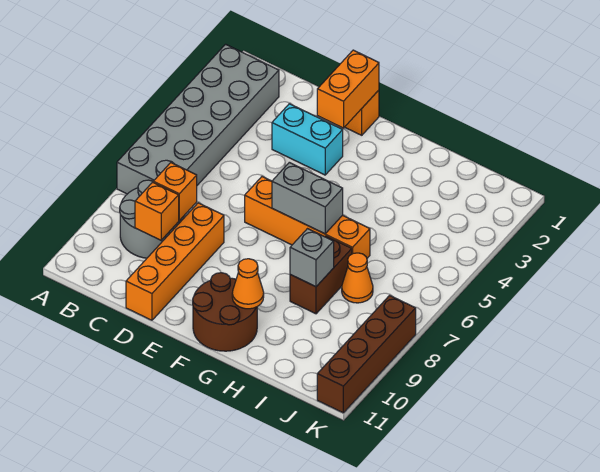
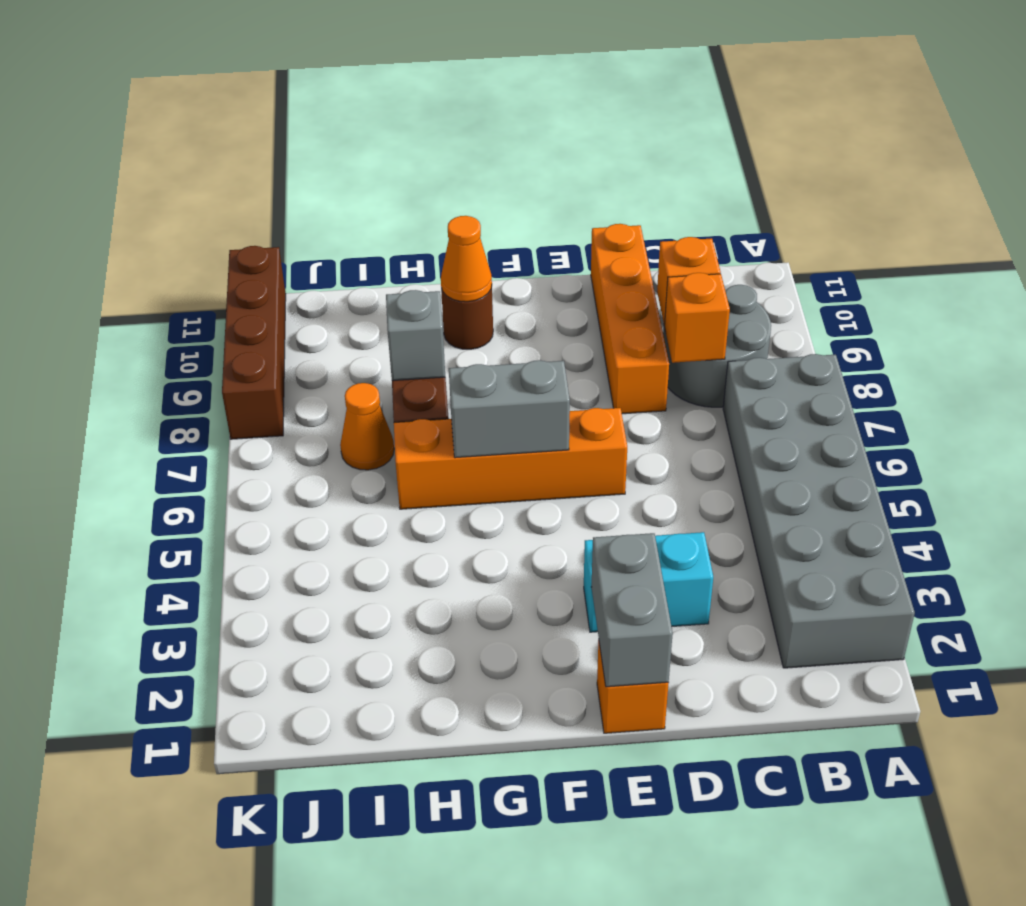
orange brick E1:E2 level 2 -> grey brick E1:E2 level 2
brown round brick F10:G11 level 1 -> brown round brick G10 level 1

